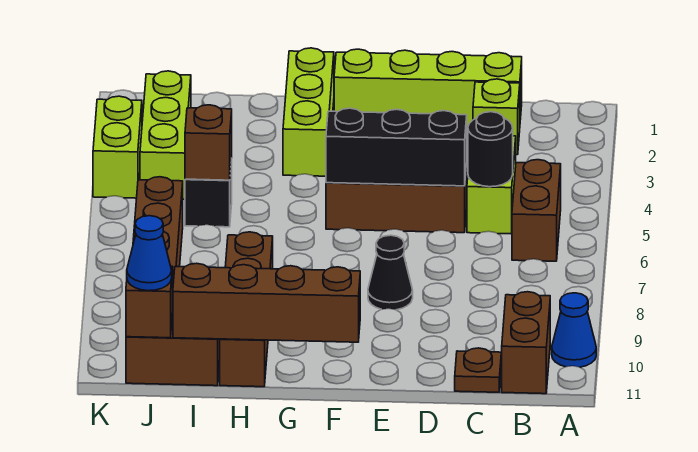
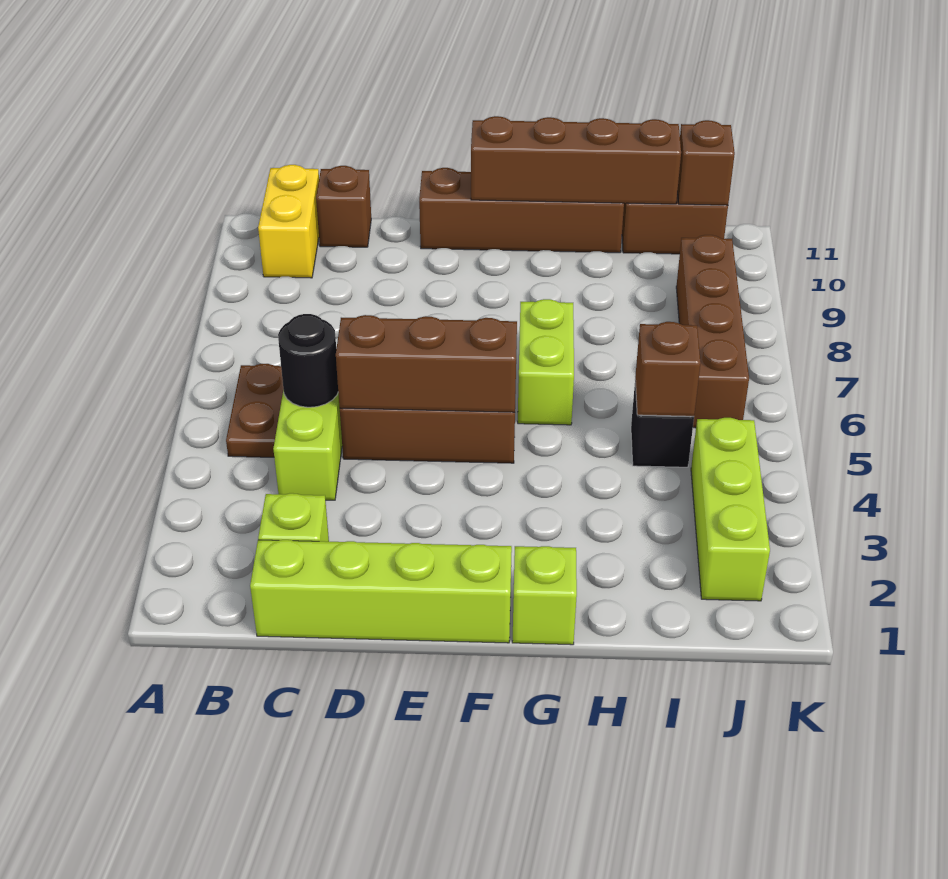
blue cone A10 level 1 -> none
brown brick B5:B6 level 1 -> brown plate B5:B6 level 1
brown brick B10:B11 level 1 -> yellow brick B10:B11 level 1
brown plate C11 level 1 -> brown brick C11 level 1
black brick D5:F5 level 2 -> brown brick D5:F5 level 2
black cone E8 level 1 -> none
lime brick G1:G3 level 1 -> lime brick G1 level 1
brown brick H8:H11 level 1 -> brown brick E11:H11 level 1
blue cone J11 level 3 -> none
lime brick K3:K4 level 1 -> lime brick G6:G7 level 1

